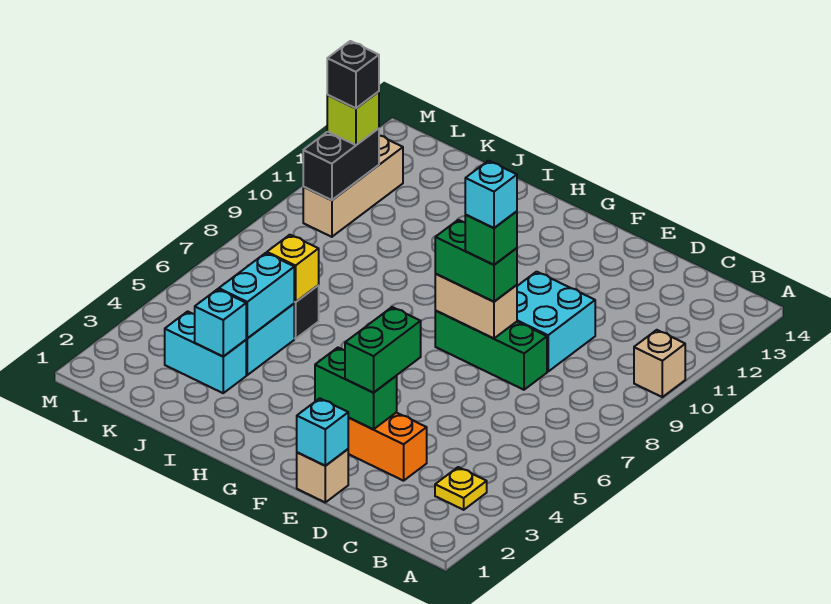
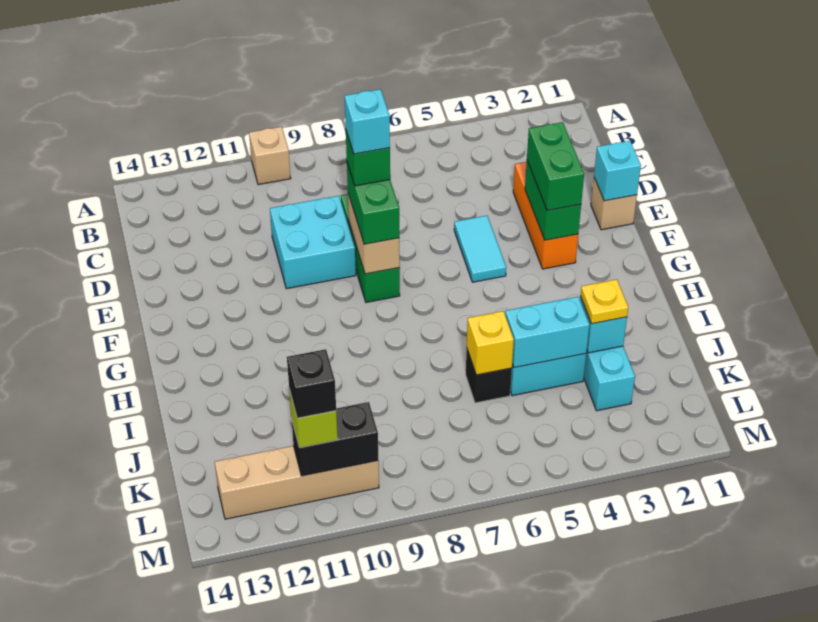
yellow plate B3 level 1 -> yellow plate J3 level 3
green brick E3:E4 level 3 -> green brick E3:F3 level 3
none -> cyan tile E5:F5 level 1
tan brick L10:L12 level 1 -> tan brick L10:L13 level 1

